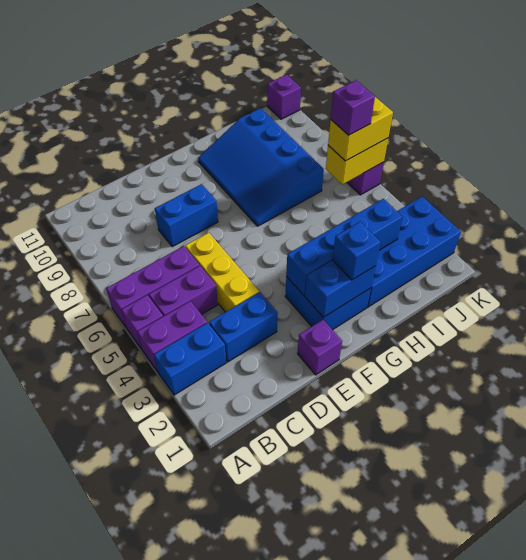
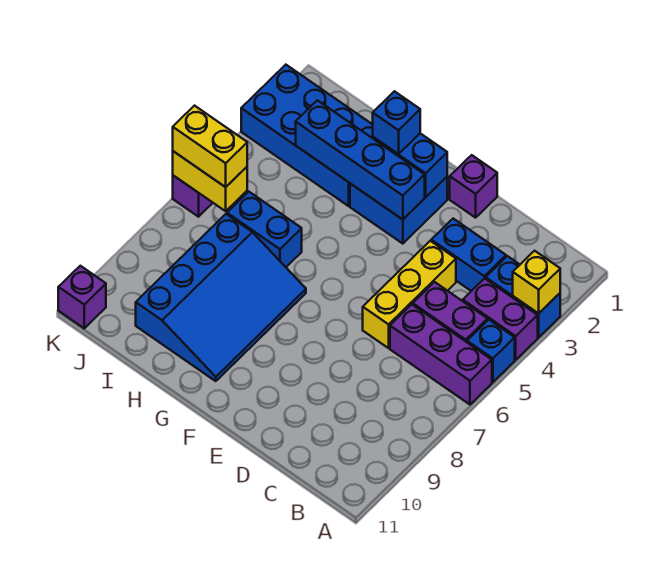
none -> yellow brick A3 level 2
purple brick A5 level 1 -> blue brick A5 level 1
blue brick D8:E8 level 1 -> blue brick H6:I6 level 1
purple brick J6 level 4 -> none

